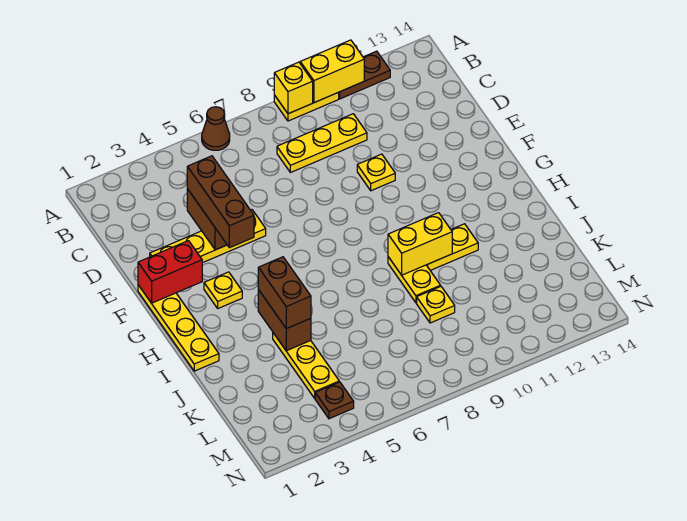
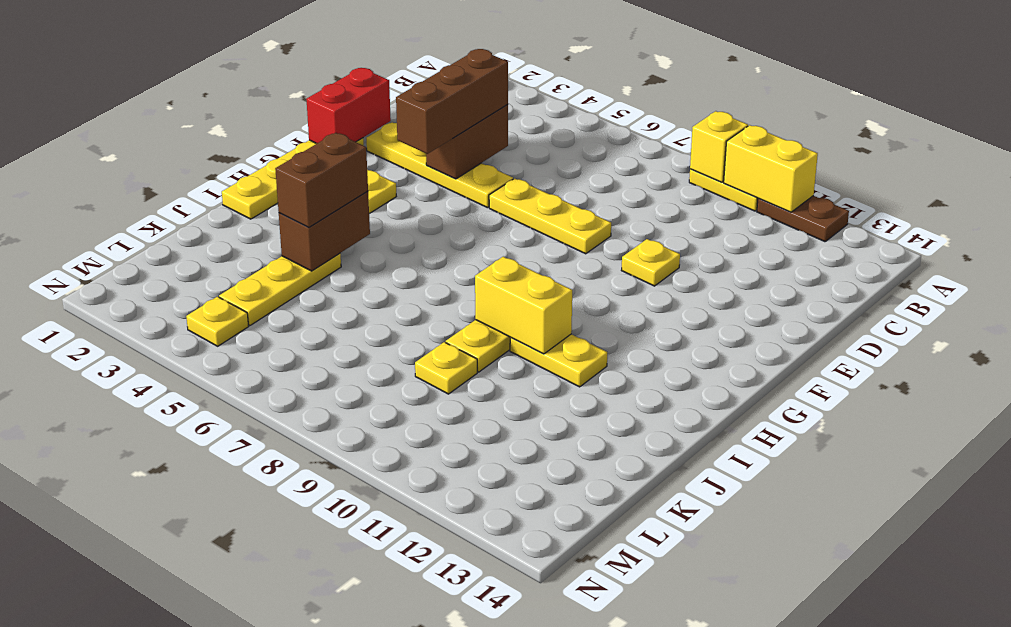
brown cone A6 level 1 -> none
yellow plate C8:C10 level 1 -> yellow plate E6:E8 level 1
red brick F1:F2 level 2 -> red brick E1:F1 level 2
brown plate M4 level 1 -> yellow plate M4 level 1

